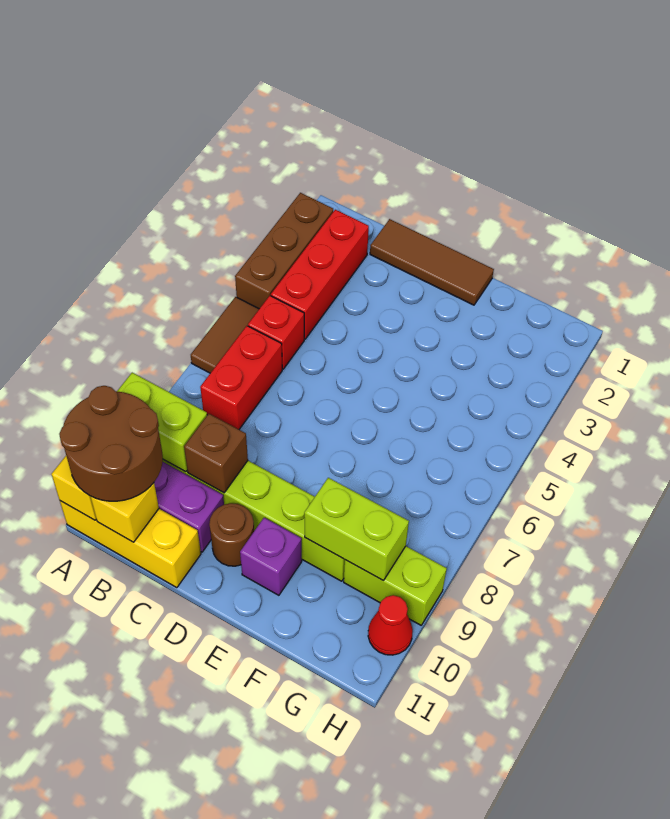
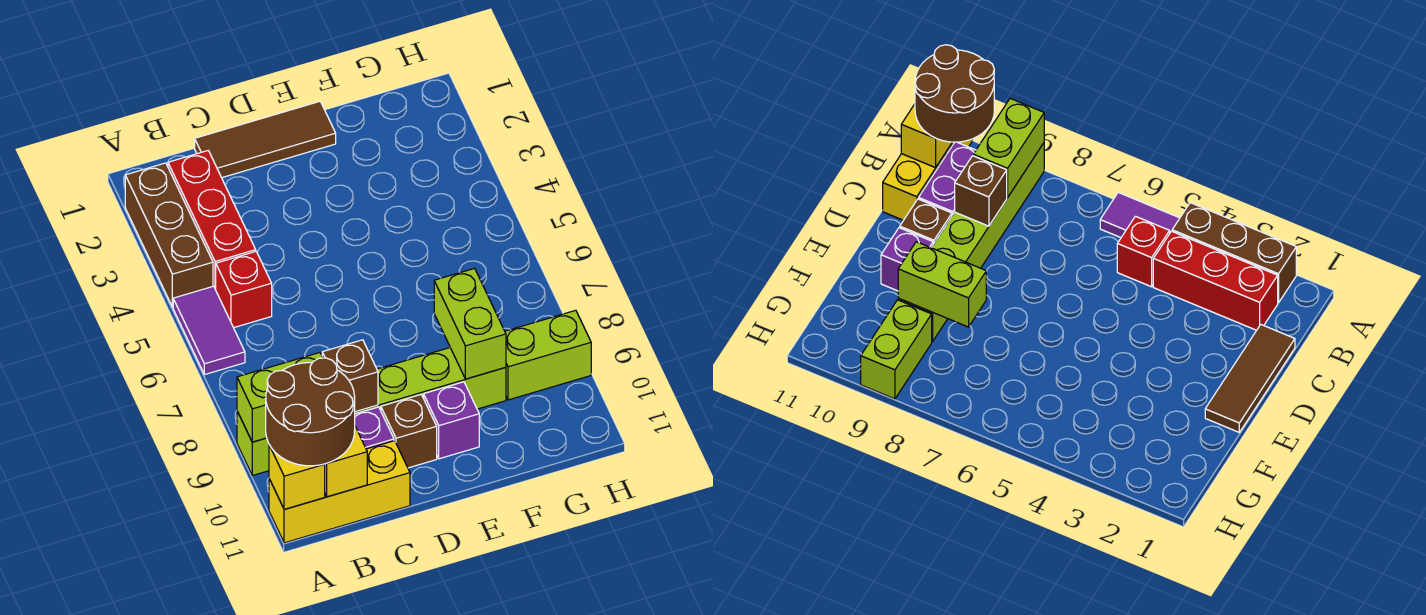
brown tile A5:A6 level 1 -> purple tile A5:A6 level 1
red brick B6:B7 level 1 -> none
brown round brick D10 level 1 -> brown brick D10 level 1
lime brick F9:G9 level 2 -> lime brick F8:F9 level 2
red cone H10 level 1 -> none

